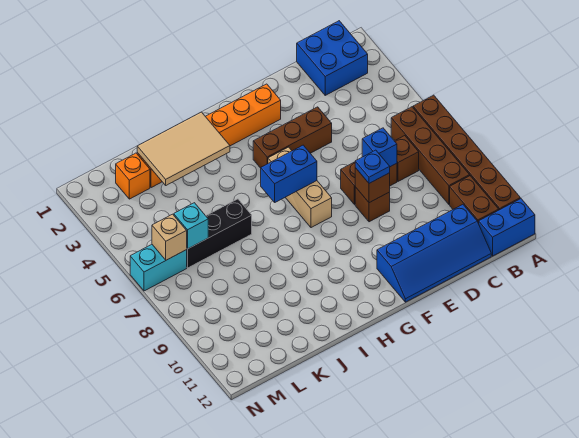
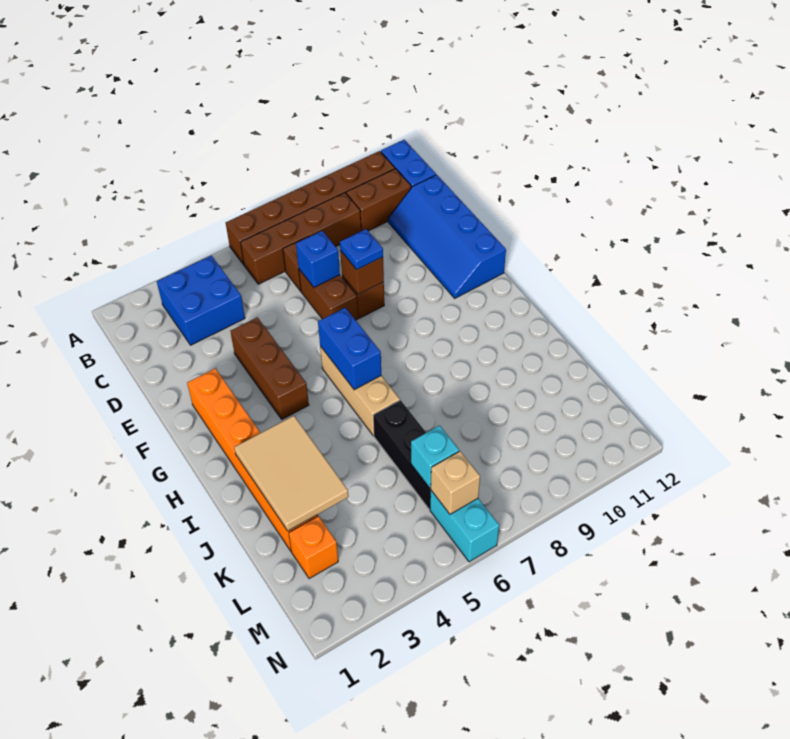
blue brick B1:C2 level 1 -> blue brick B3:C4 level 1
blue slope C11:F12 level 1 top 11 -> blue slope C11:F12 level 1 top 12
tan brick G5:G7 level 1 -> tan brick G6:I6 level 1

